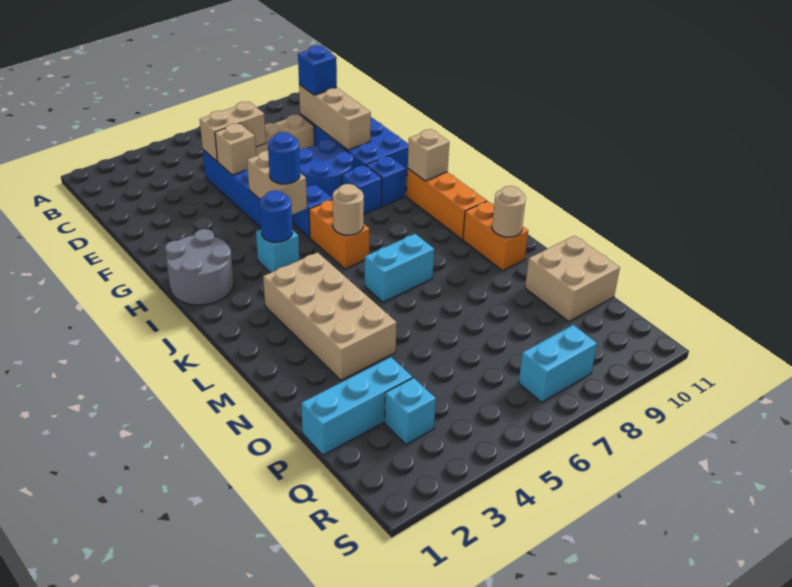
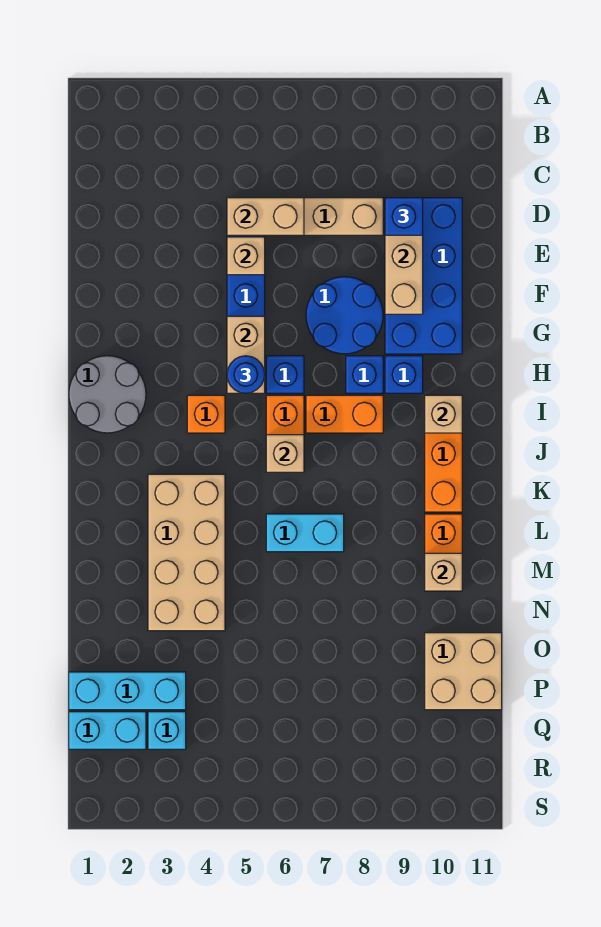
cyan brick I4 level 1 -> orange brick I4 level 1
blue round brick I4 level 2 -> none
none -> orange brick I7:I8 level 1
tan round brick J6 level 2 -> tan brick J6 level 2
tan round brick M10 level 2 -> tan brick M10 level 2
cyan brick R7:R8 level 1 -> cyan brick Q1:Q2 level 1

